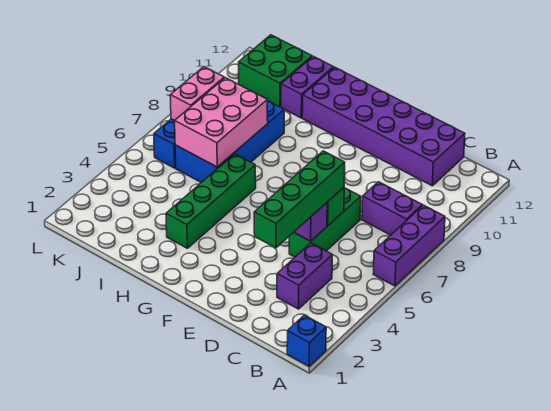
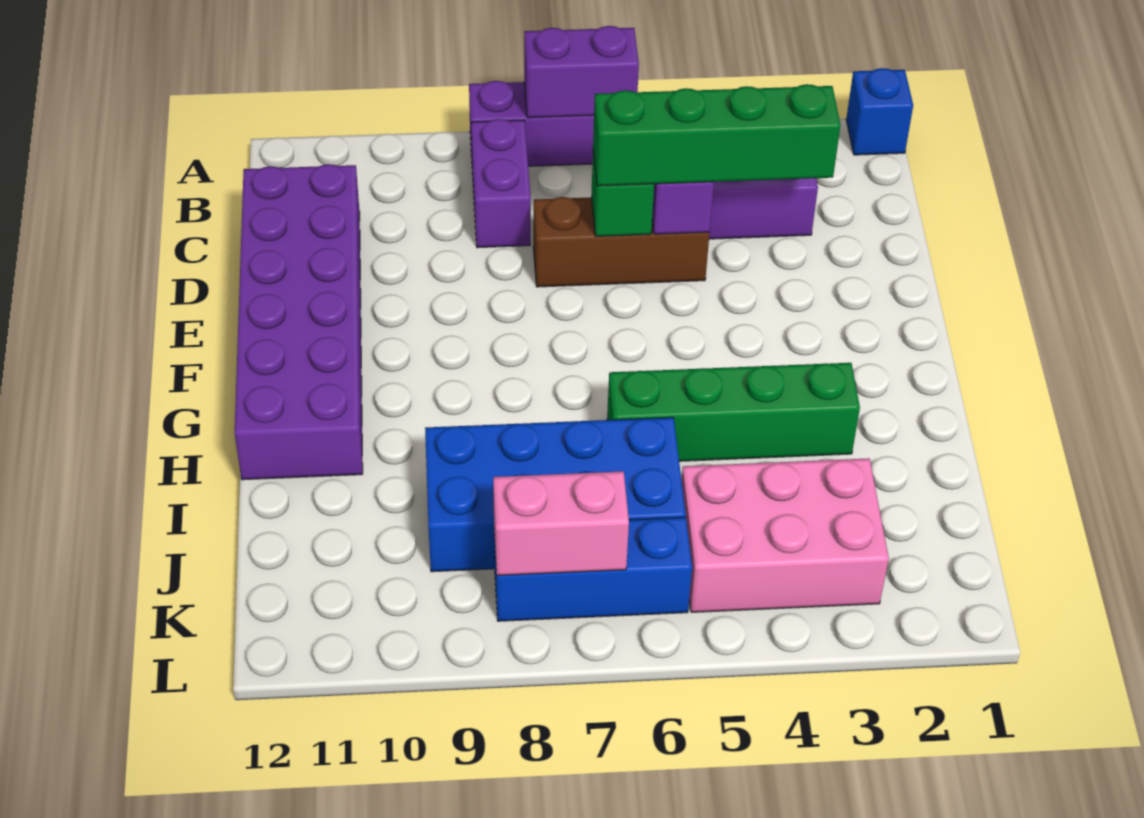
green brick D5:D7 level 1 -> brown brick D5:D7 level 1
pink brick I6:J8 level 2 -> pink brick J3:K5 level 1
purple brick I11:I12 level 1 -> purple brick A6:A7 level 2
green brick J11:K12 level 1 -> none

